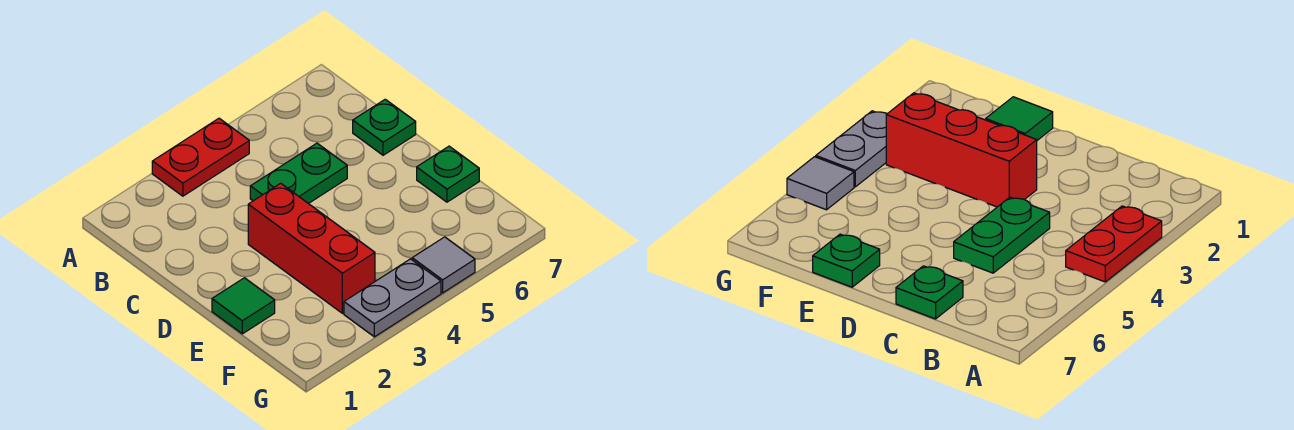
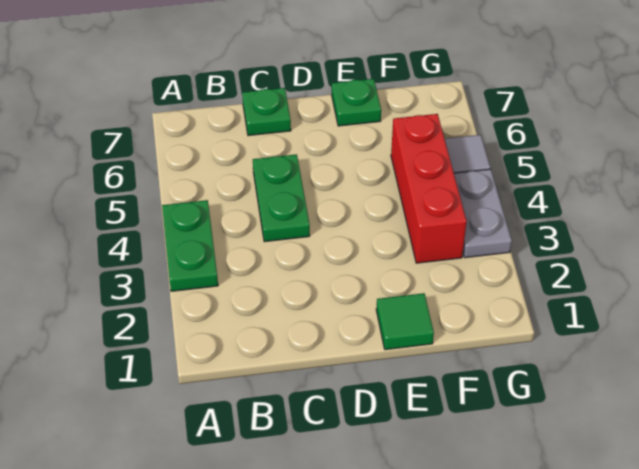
red plate A3:A4 level 1 -> green plate A3:A4 level 1
red brick D3:F3 level 1 -> red brick F3:F5 level 1

